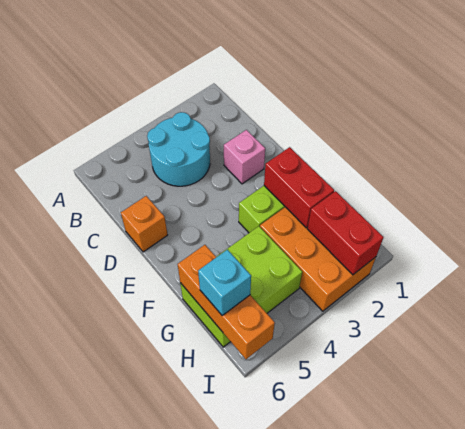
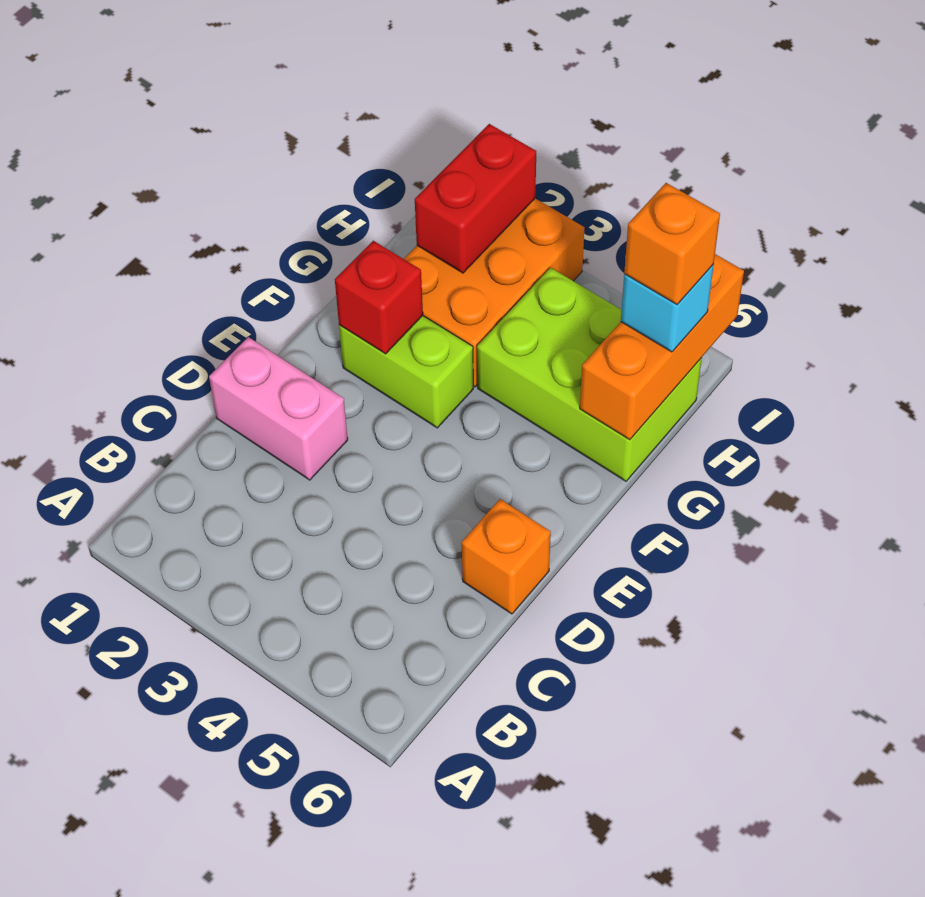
cyan round brick B3:C4 level 1 -> none
pink brick D2 level 1 -> pink brick D1:D2 level 1
red brick F2:G2 level 2 -> red brick F2 level 2
none -> orange brick H6 level 4

